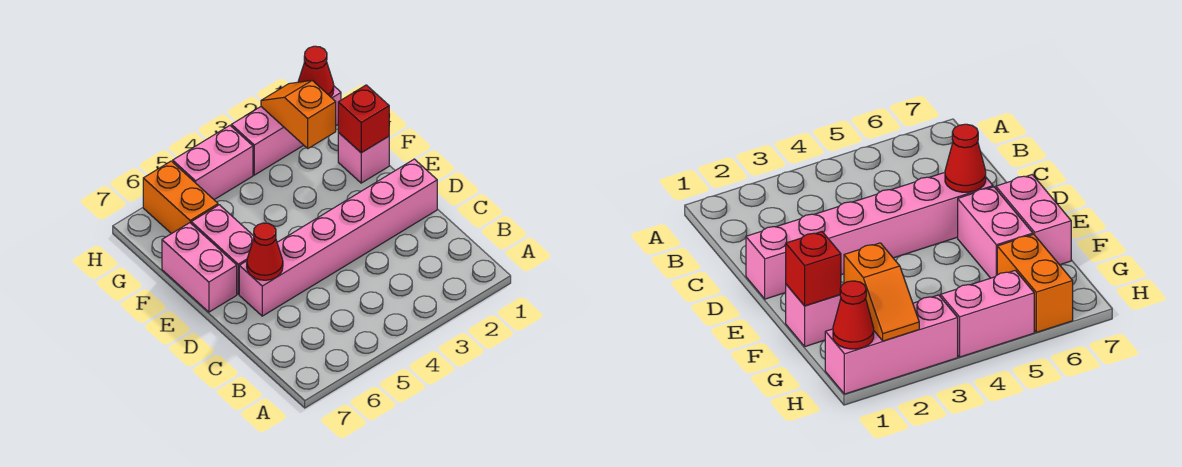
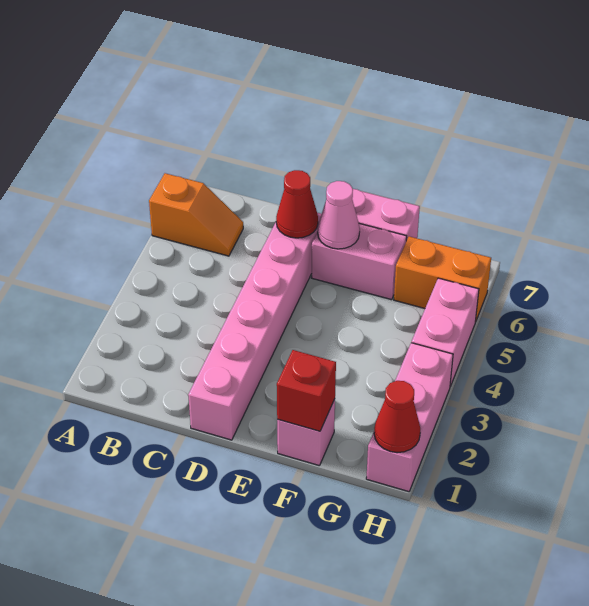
none -> pink cone E6 level 2
orange slope G2:H2 level 2 top G -> orange slope A6:B6 level 1 top A

